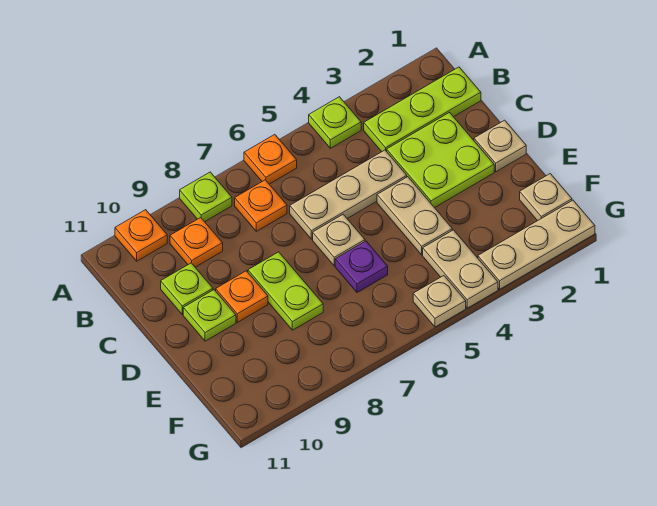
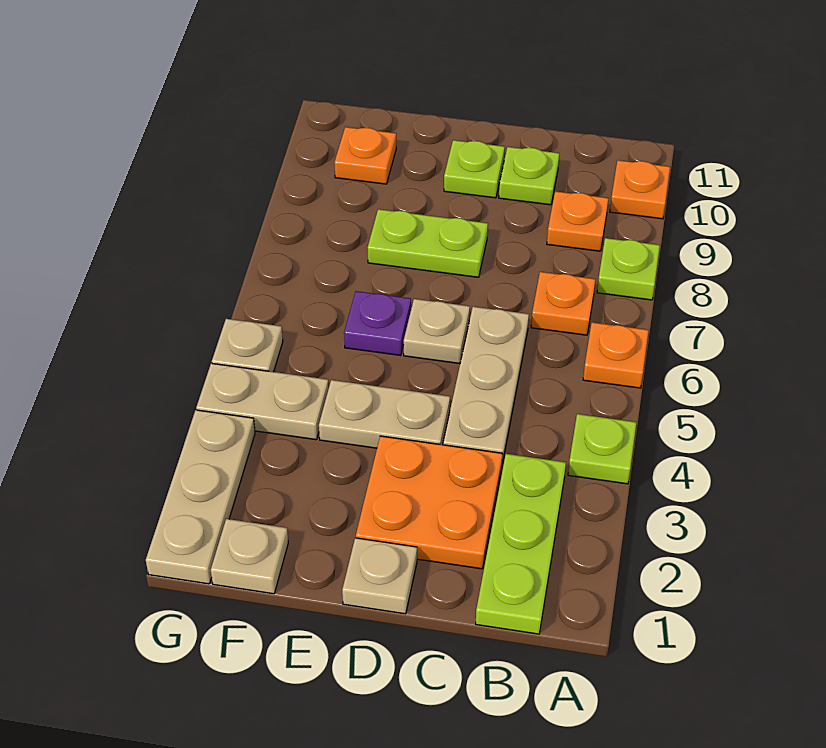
lime plate C2:D3 level 1 -> orange plate C2:D3 level 1
orange plate D9 level 1 -> orange plate F10 level 1

